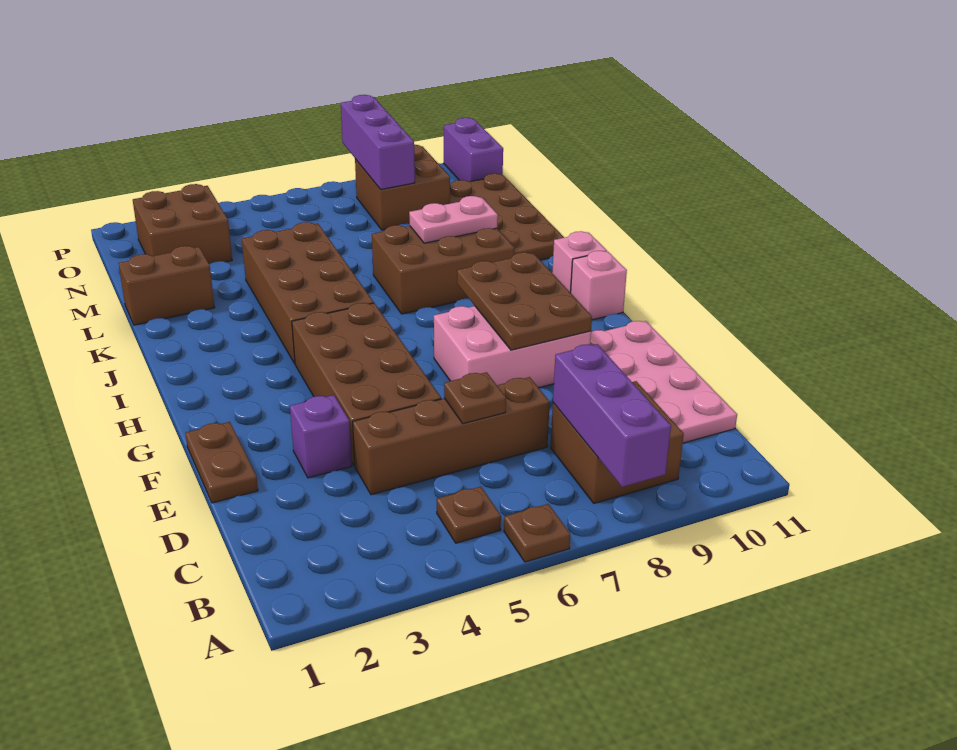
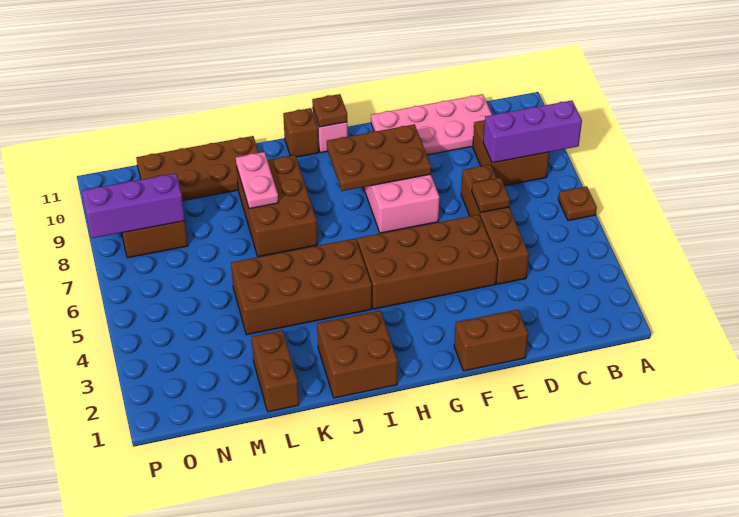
brown plate B5 level 1 -> brown plate H11 level 2
brown plate E1:F1 level 1 -> brown brick E1:F1 level 1
purple brick E3 level 1 -> none
pink brick I11 level 1 -> brown brick I11 level 1
brown brick N2:O3 level 1 -> brown brick I1:J2 level 1
purple brick O11:P11 level 1 -> none

